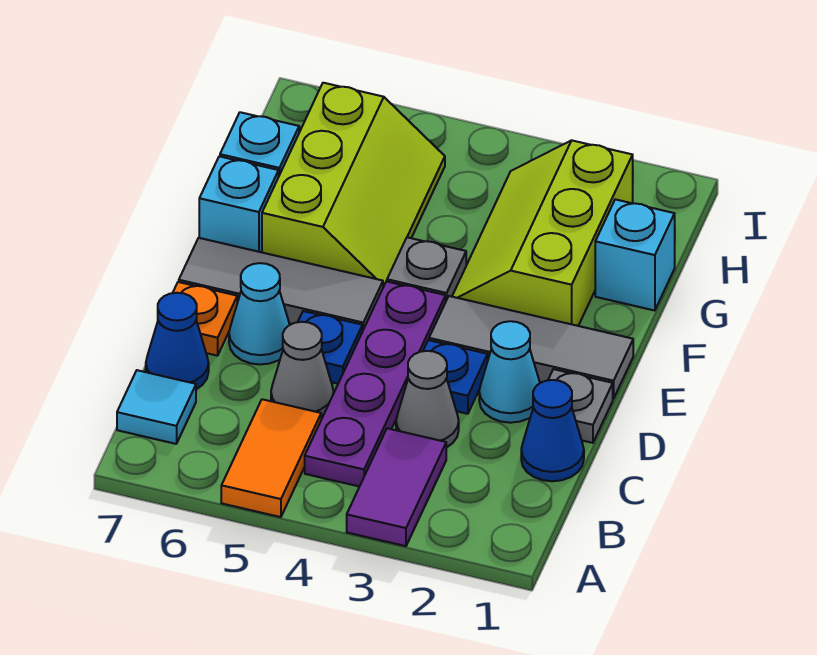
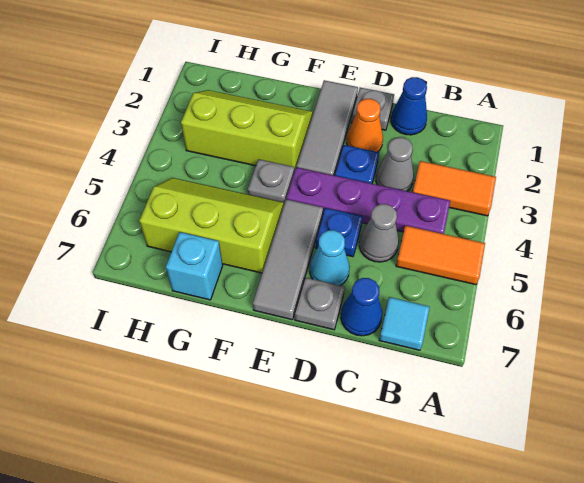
purple tile A3:B3 level 1 -> orange tile A3:B3 level 1
cyan cone D2 level 1 -> orange cone D2 level 1
orange plate D7 level 1 -> grey plate D7 level 1
lime slope F2:H3 level 1 top 2 -> lime slope F2:H3 level 1 top 3
cyan brick F7 level 1 -> none
cyan brick G1 level 1 -> none

